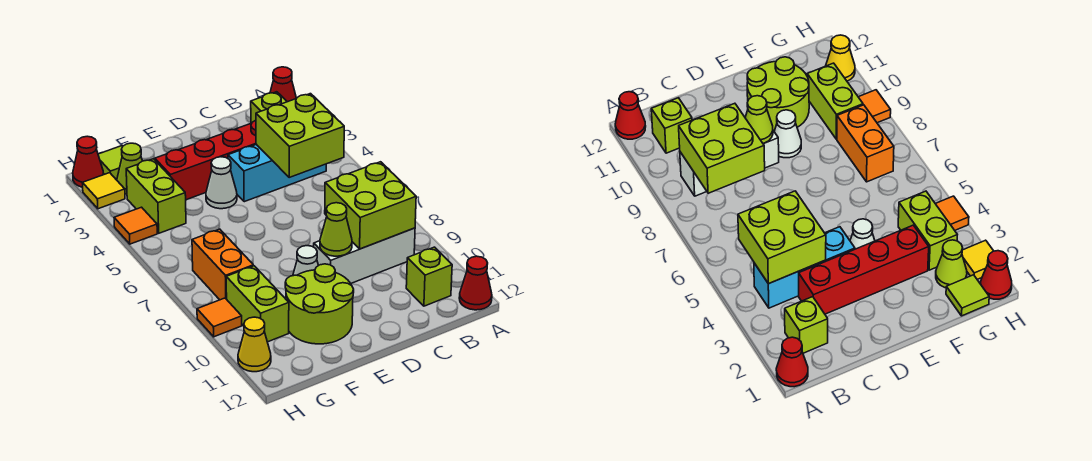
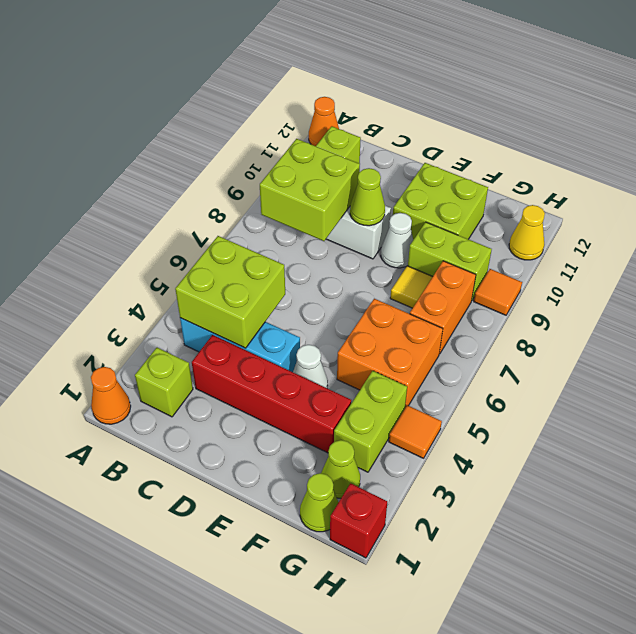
red cone A1 level 1 -> orange cone A1 level 1
red cone A12 level 1 -> orange cone A12 level 1
lime round brick E10:F11 level 1 -> lime brick E10:F11 level 1
none -> orange brick F5:G6 level 1
lime tile G1 level 1 -> lime cone G1 level 1
lime brick G9:G10 level 1 -> lime brick F9:G9 level 1
red cone H1 level 1 -> red brick H1 level 1
yellow tile H2 level 1 -> yellow tile F8 level 1

